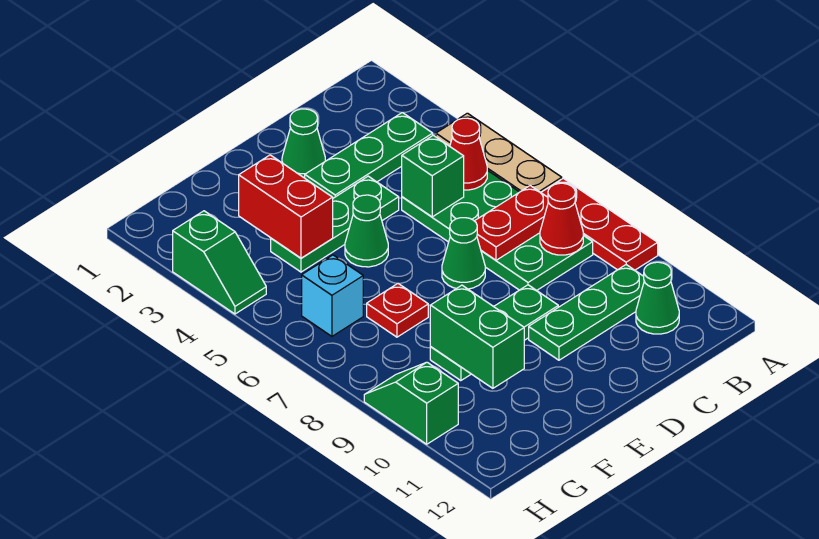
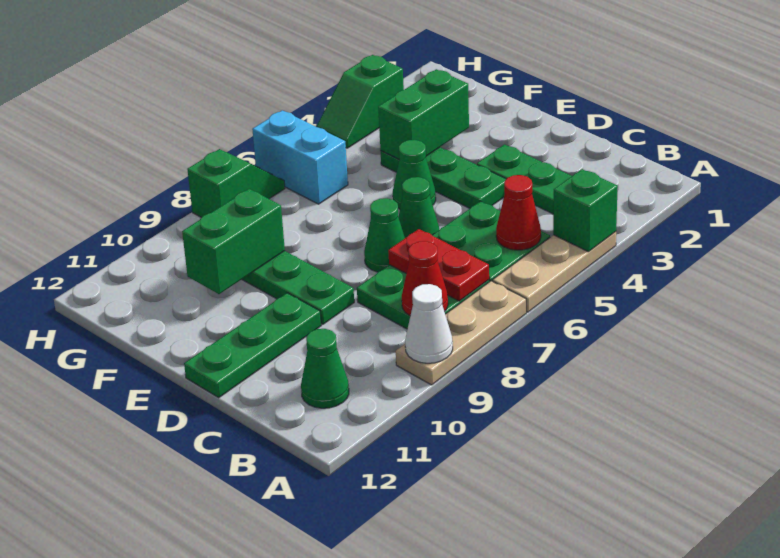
red plate A7:A9 level 1 -> tan plate A7:A9 level 1
none -> white cone A9 level 2
green plate B10:D10 level 1 -> green plate D10:D12 level 1
green brick C5 level 2 -> green brick A4 level 2
green cone D2 level 1 -> green cone D6 level 1
red brick F3:F4 level 2 -> green brick F3:F4 level 2
red plate F7 level 1 -> none
cyan brick G6 level 1 -> cyan brick G6:H6 level 1
green slope H9:H10 level 1 top 10 -> green slope H7:H8 level 1 top 8

